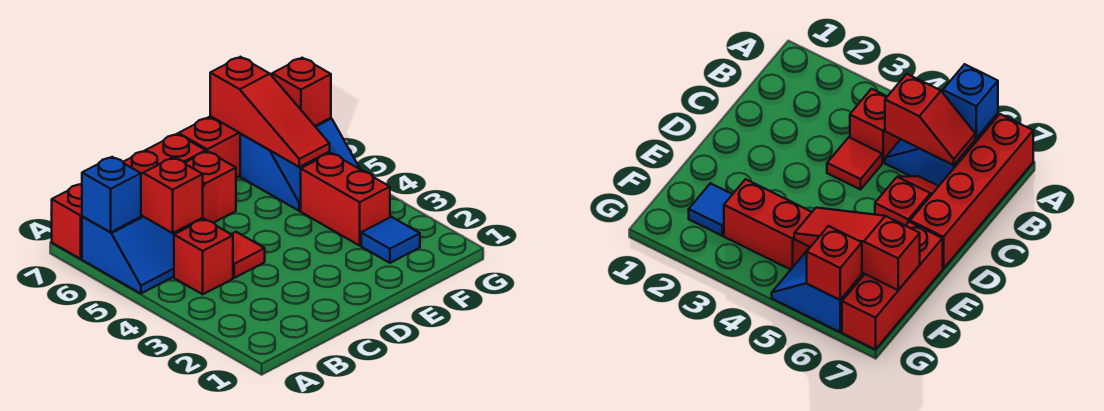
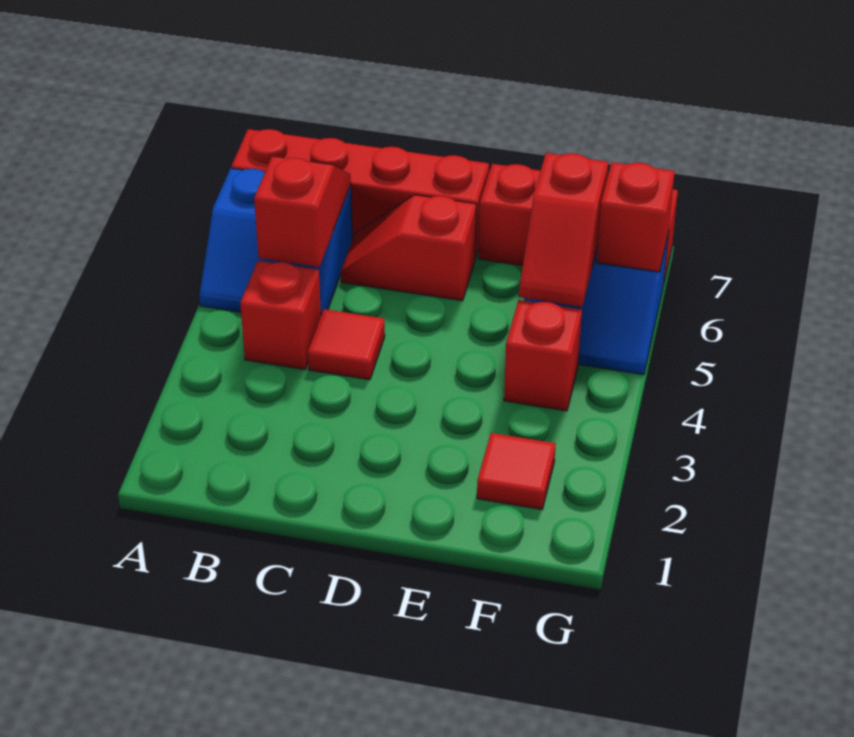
blue brick A6 level 2 -> none
blue tile F2 level 1 -> red tile F2 level 1
red brick F3:F4 level 1 -> red brick F4 level 1
red slope F5:F7 level 2 top 7 -> red slope F5:F6 level 2 top 6

